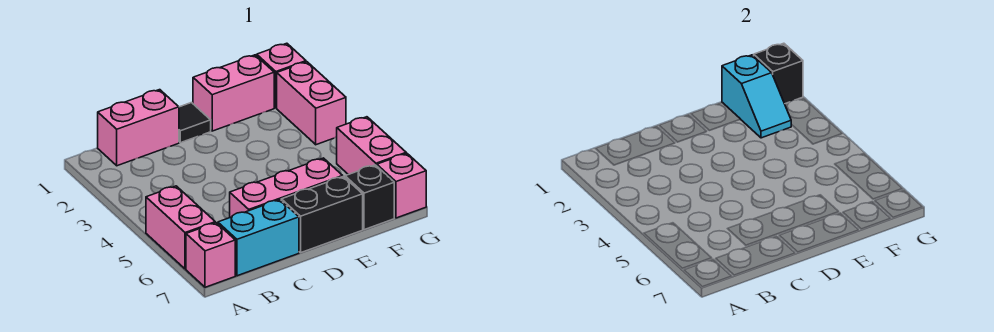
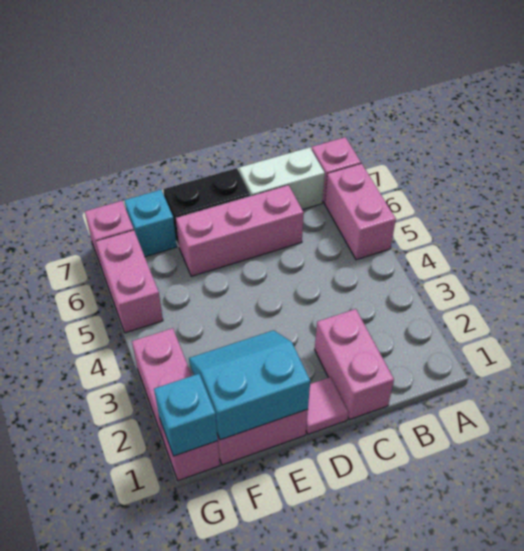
pink brick B1:C1 level 1 -> pink brick C1:C2 level 1
cyan brick B7:C7 level 1 -> white brick B7:C7 level 1
black tile D1 level 1 -> pink tile D1 level 1
cyan slope F1:F2 level 2 top 1 -> cyan slope E1:F2 level 2 top 1
black brick F7 level 1 -> cyan brick F7 level 1
black brick G1 level 2 -> cyan brick G1 level 2

